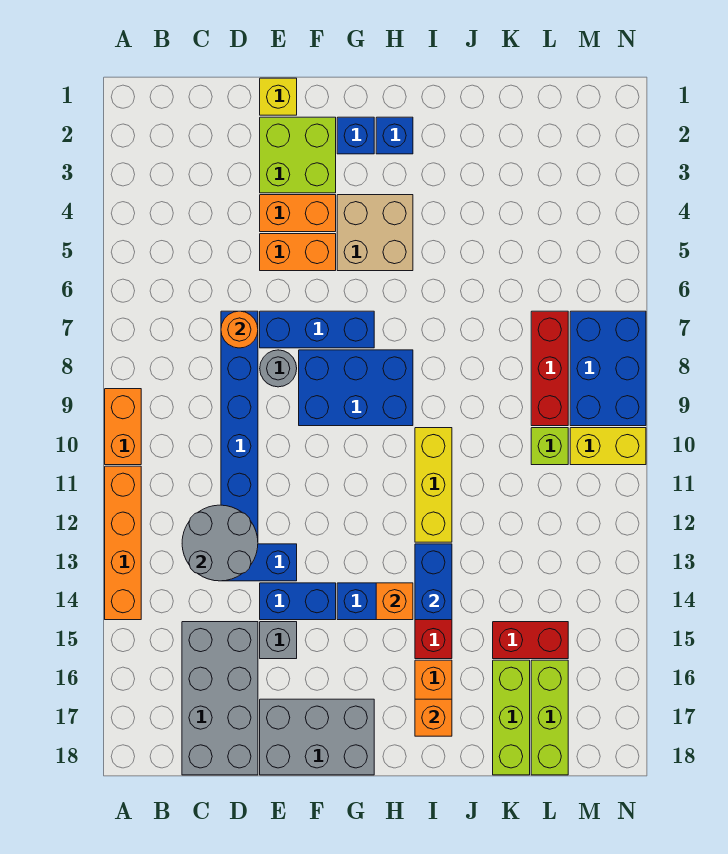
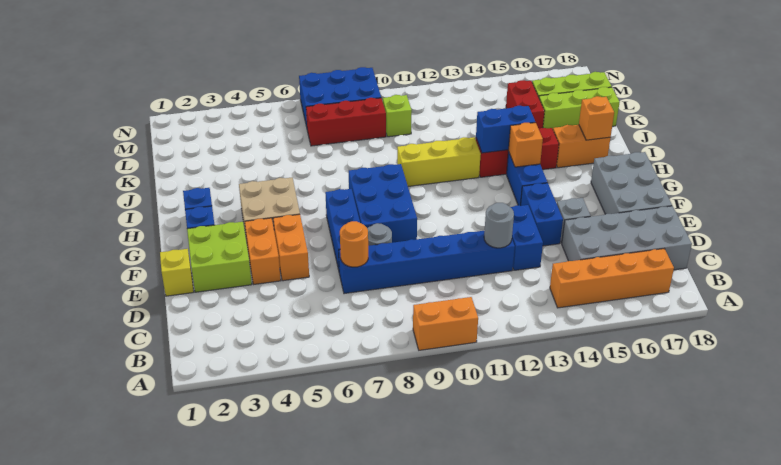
orange brick A11:A14 level 1 -> orange brick B14:B17 level 1
grey round brick C12:D13 level 2 -> grey round brick D12 level 2
yellow brick M10:N10 level 1 -> none

